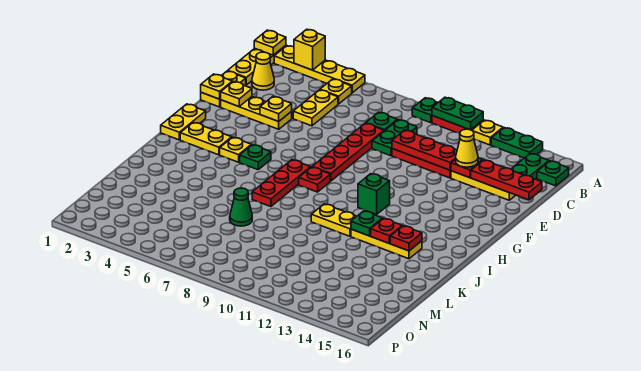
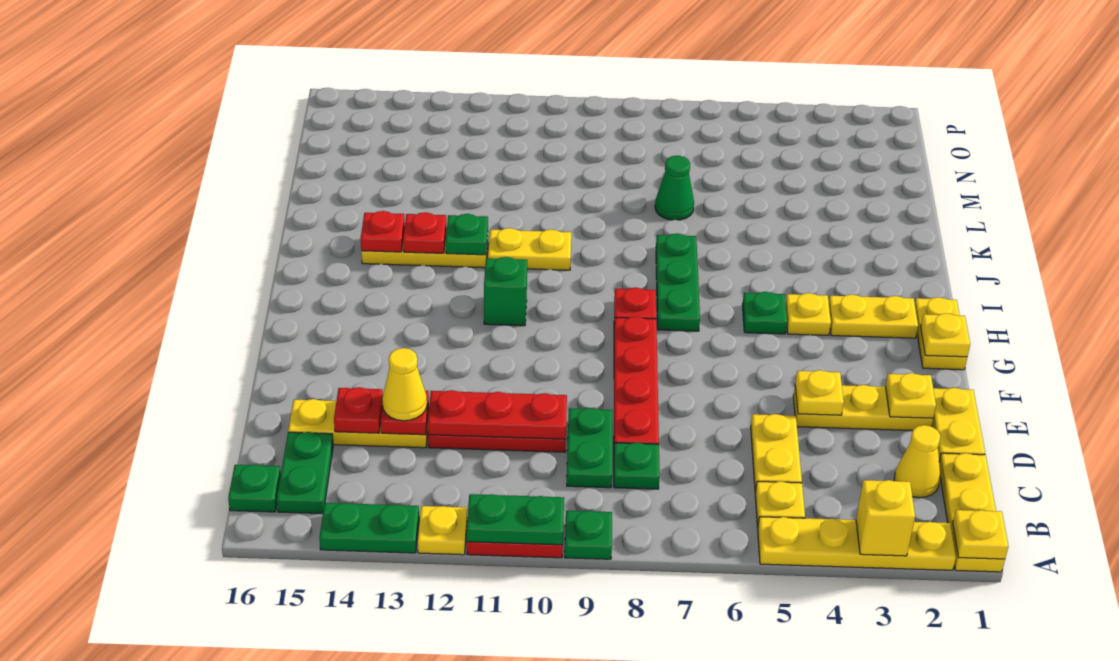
red plate D14:D16 level 2 -> red plate D14 level 2
yellow plate E1 level 2 -> yellow plate G1 level 2
red plate H7:J7 level 1 -> green plate H7:J7 level 1

